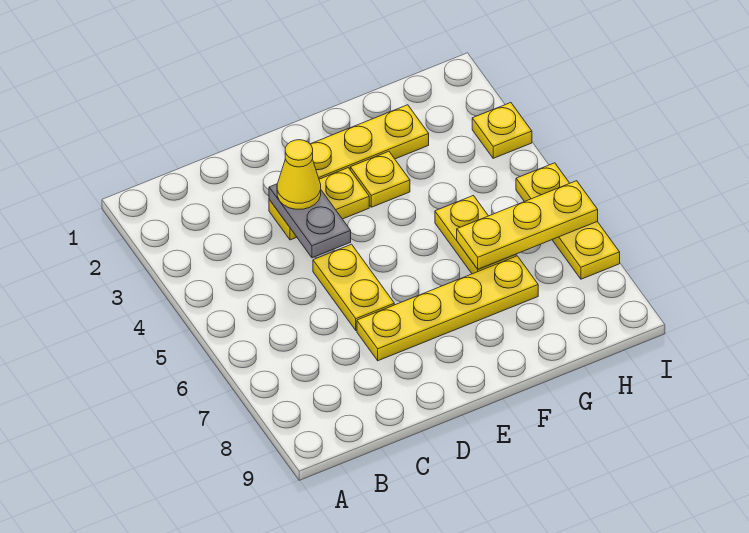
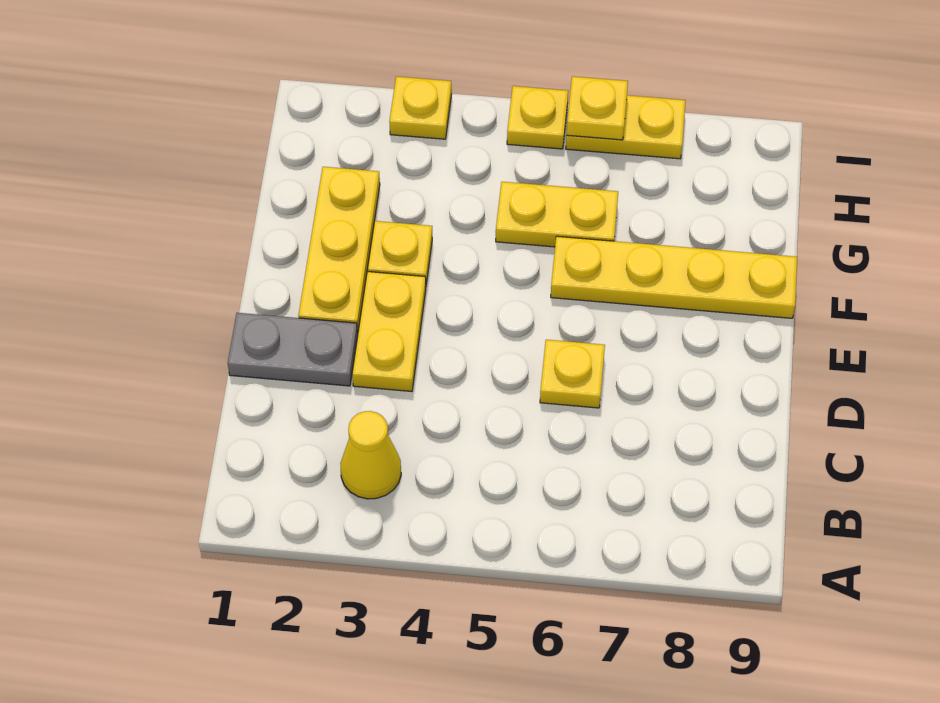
grey plate D3:D4 level 2 -> grey plate D1:D2 level 1
yellow cone D3 level 3 -> yellow cone B3 level 1
yellow plate D5:D6 level 1 -> yellow plate D6 level 1
yellow plate D7:G7 level 1 -> yellow plate F6:F9 level 1
yellow plate G6:I6 level 2 -> yellow plate I6 level 2

